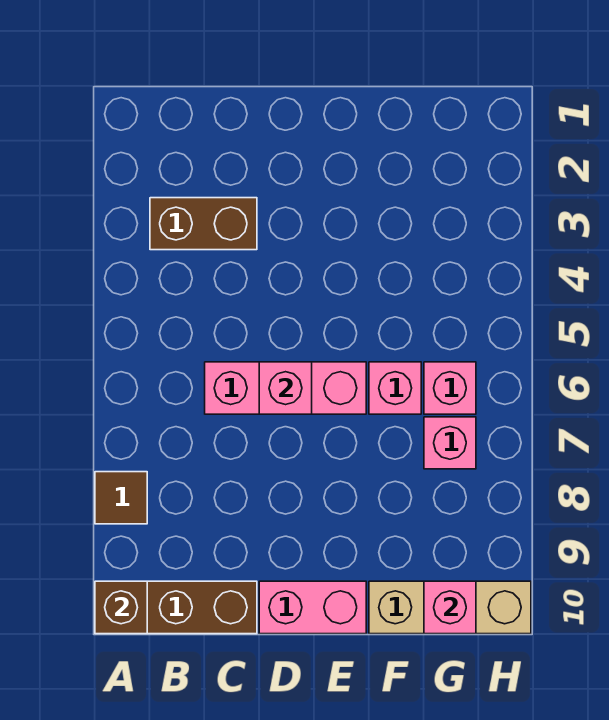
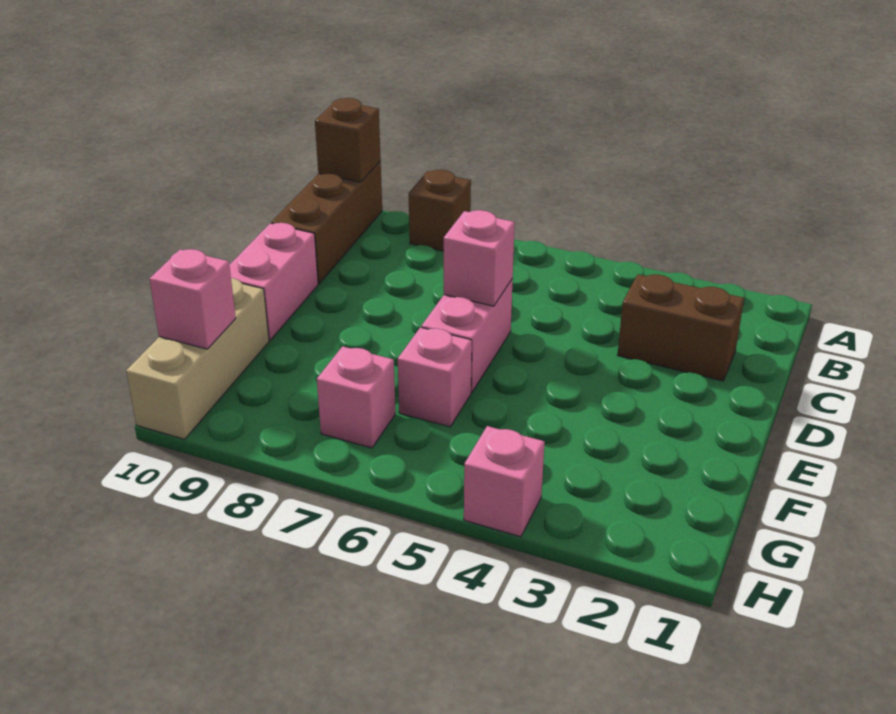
brown tile A8 level 1 -> brown brick A8 level 1
brown brick B3:C3 level 1 -> brown brick C2:C3 level 1
pink brick C6:E6 level 1 -> pink brick D6:E6 level 1
pink brick G6 level 1 -> pink brick H4 level 1

